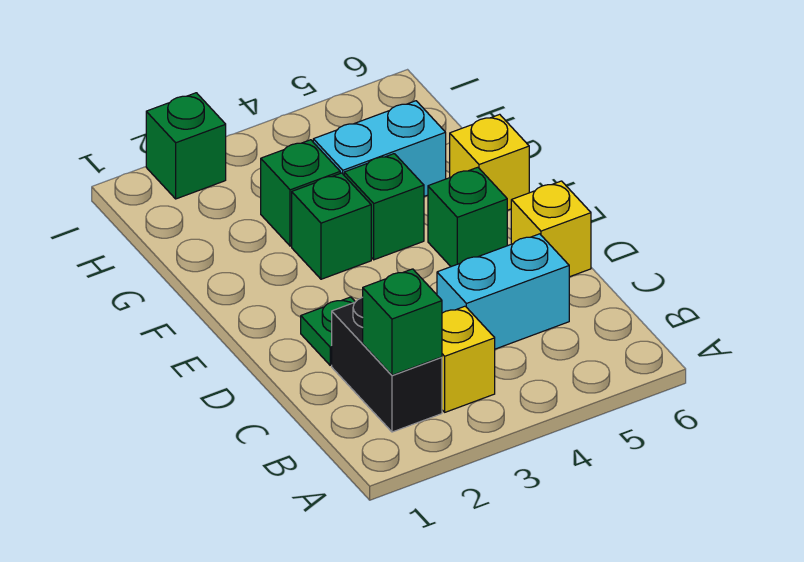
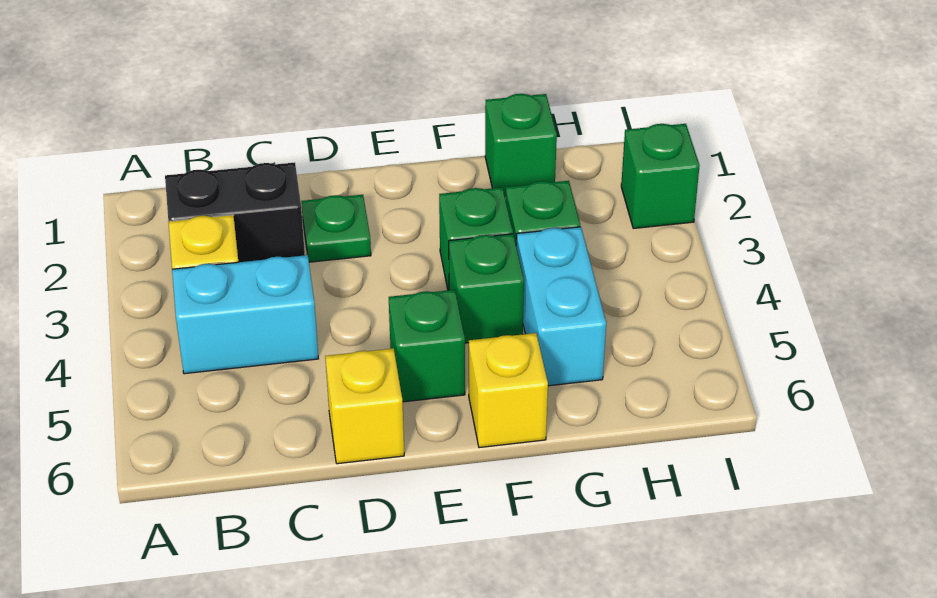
green brick B2 level 2 -> green brick G1 level 1
cyan brick C4:C5 level 1 -> cyan brick B4:C4 level 1

